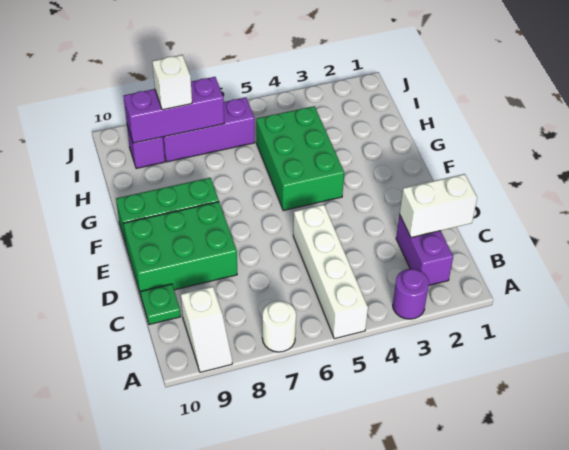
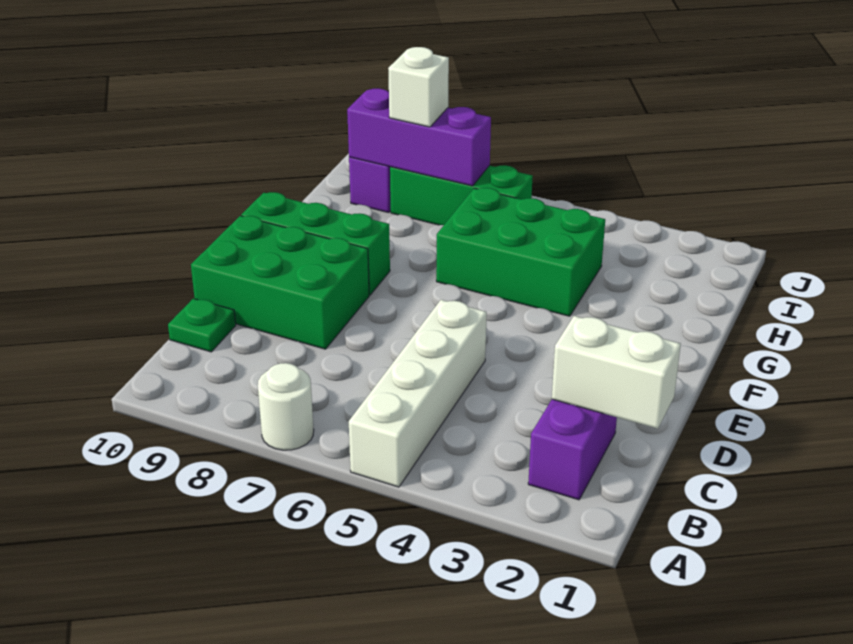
purple round brick A3 level 1 -> none
white slope A9:B9 level 1 top B -> none
green brick F4:H5 level 1 -> green brick G4:H6 level 1
purple brick I6:I8 level 1 -> green brick I6:I8 level 1

